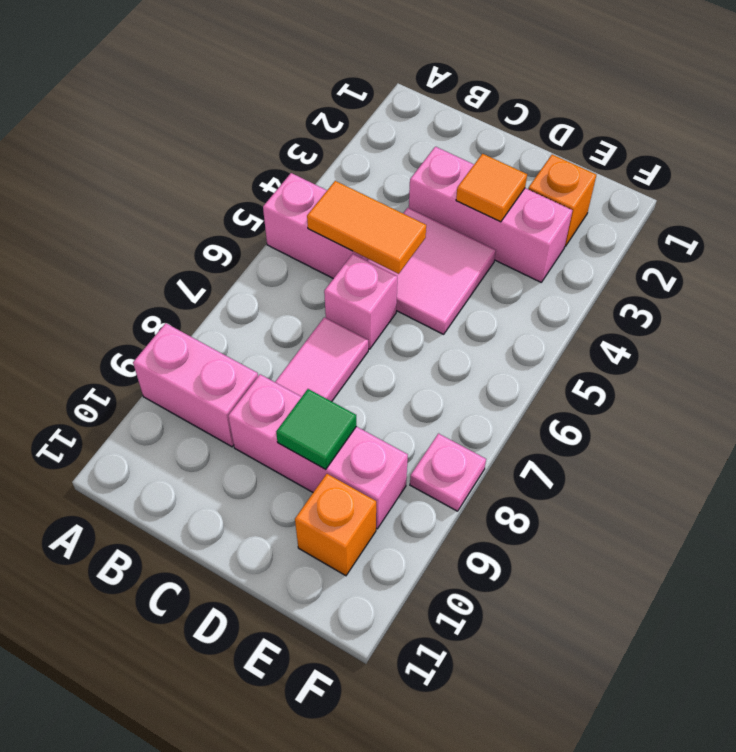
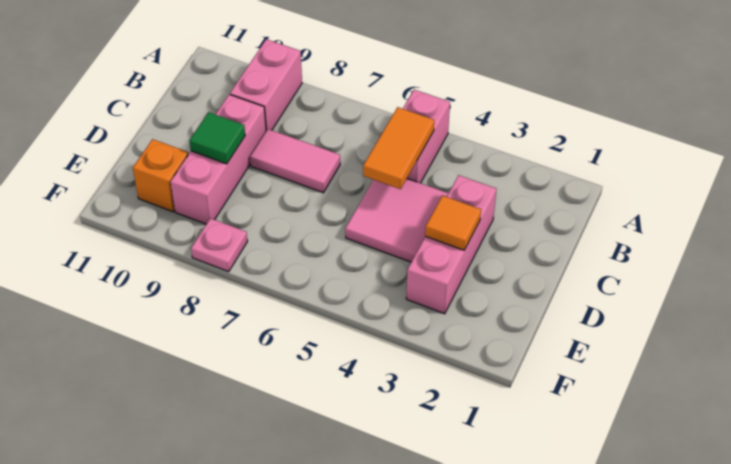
pink brick C6 level 1 -> none
orange brick E2 level 1 -> none

